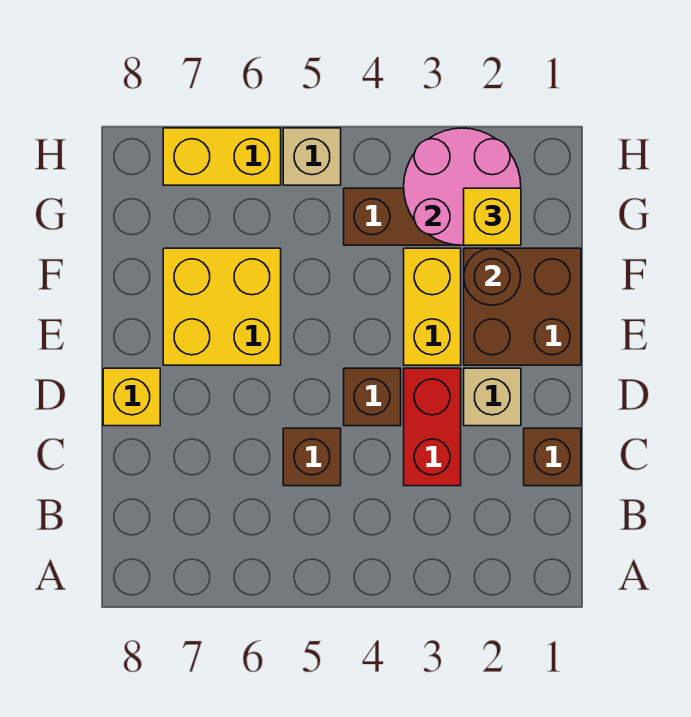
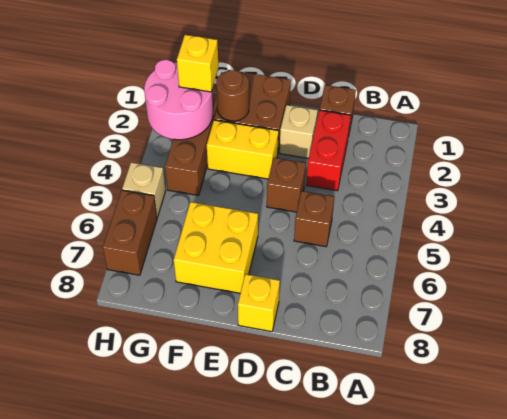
red brick C3:D3 level 1 -> red brick C2:C3 level 1
yellow brick H6:H7 level 1 -> brown brick H6:H7 level 1

